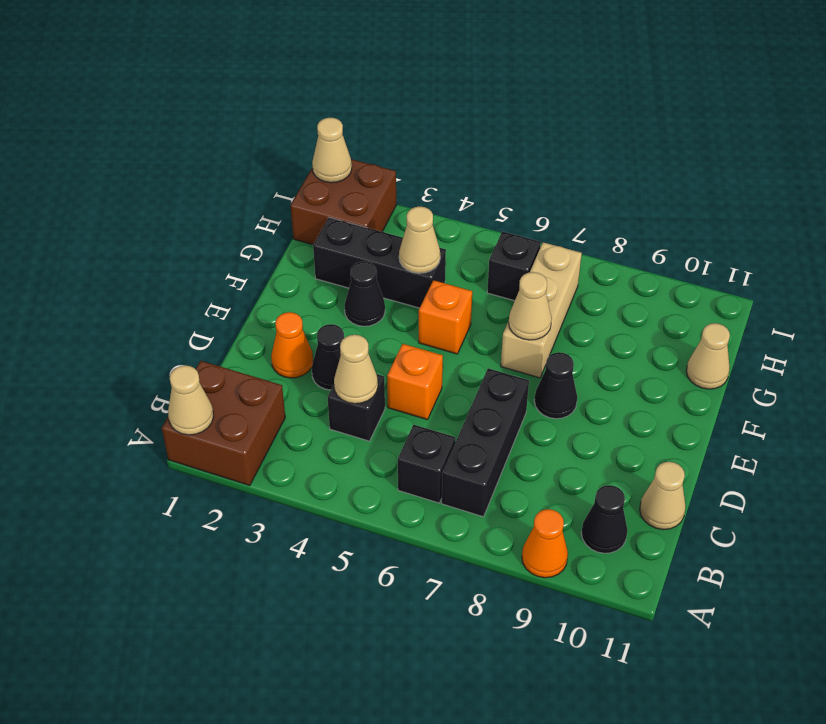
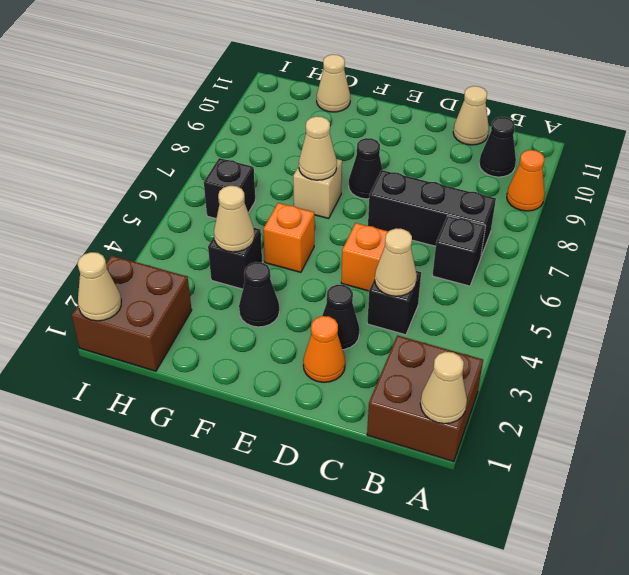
tan brick F7:H7 level 1 -> tan brick F7 level 1
black brick G2:G4 level 1 -> black brick G4 level 1

